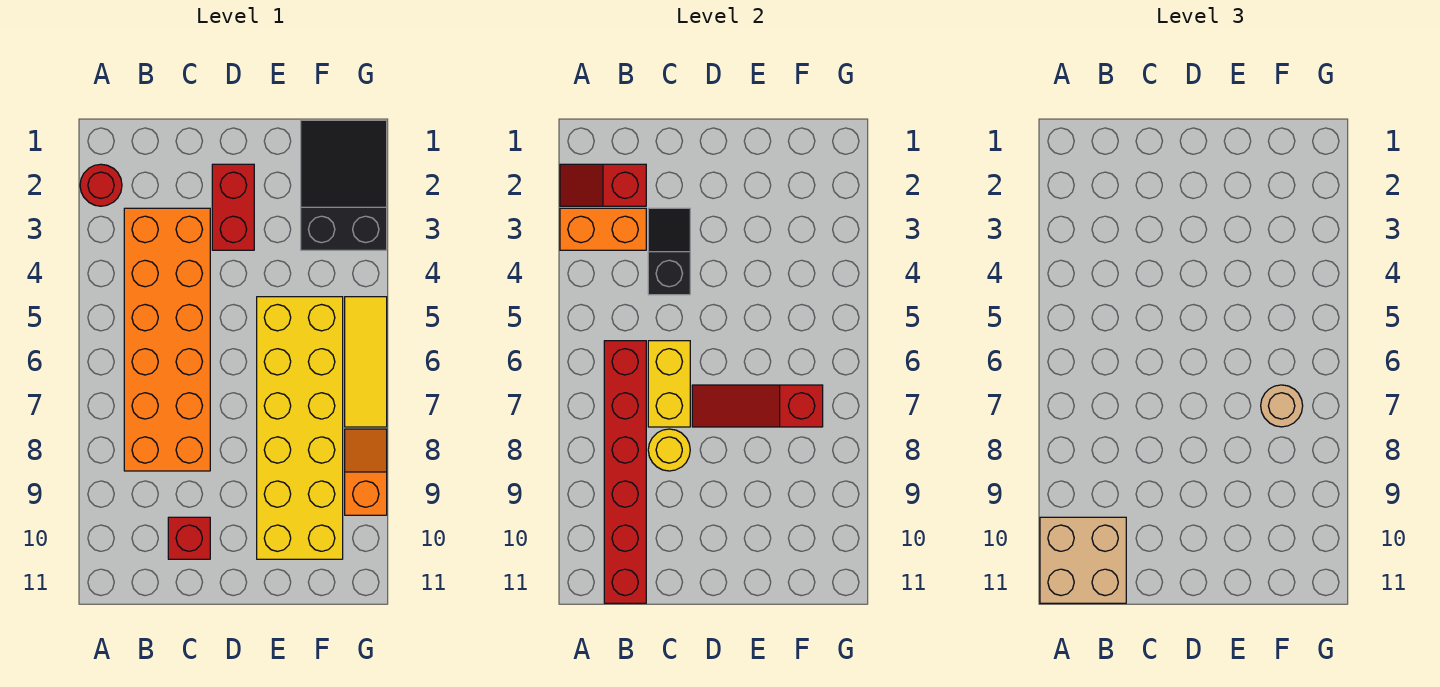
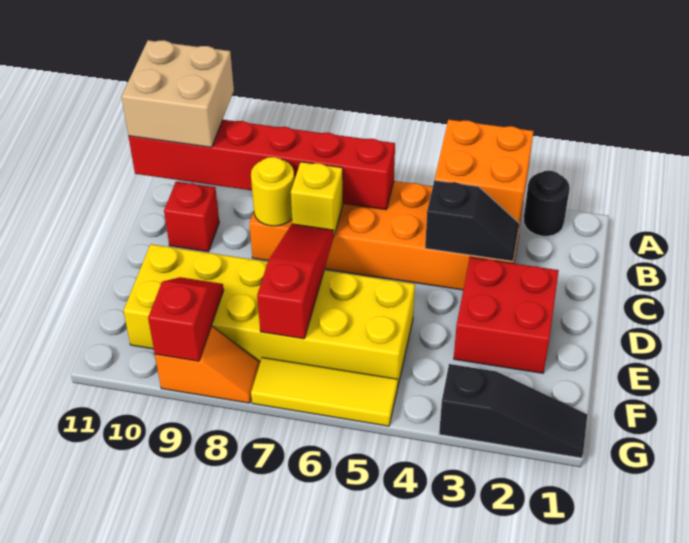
red round brick A2 level 1 -> black round brick A2 level 1
red slope A2:B2 level 2 top B -> red slope F9:G9 level 2 top G
orange brick A3:B3 level 2 -> orange brick A3:B4 level 2
yellow brick C6:C7 level 2 -> yellow brick C7 level 2
red brick D2:D3 level 1 -> red brick D2:E3 level 1
black slope F1:G3 level 1 top 3 -> black slope G1:G3 level 1 top 3
tan round brick F7 level 3 -> none

